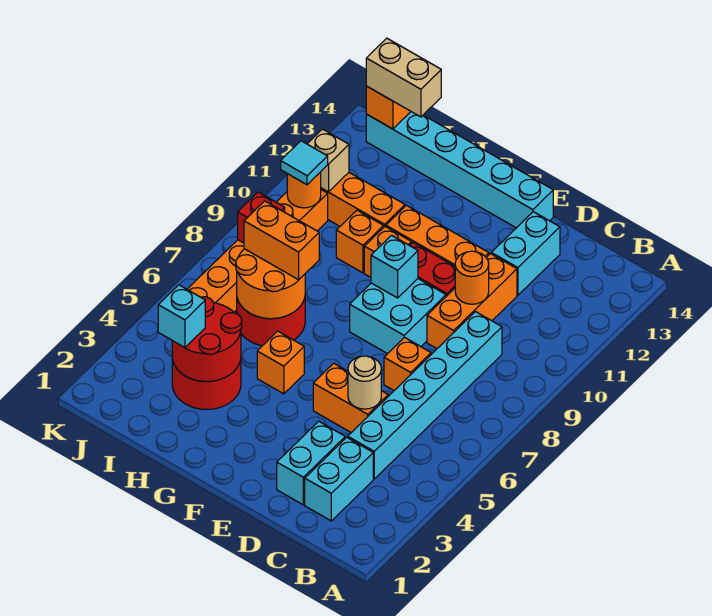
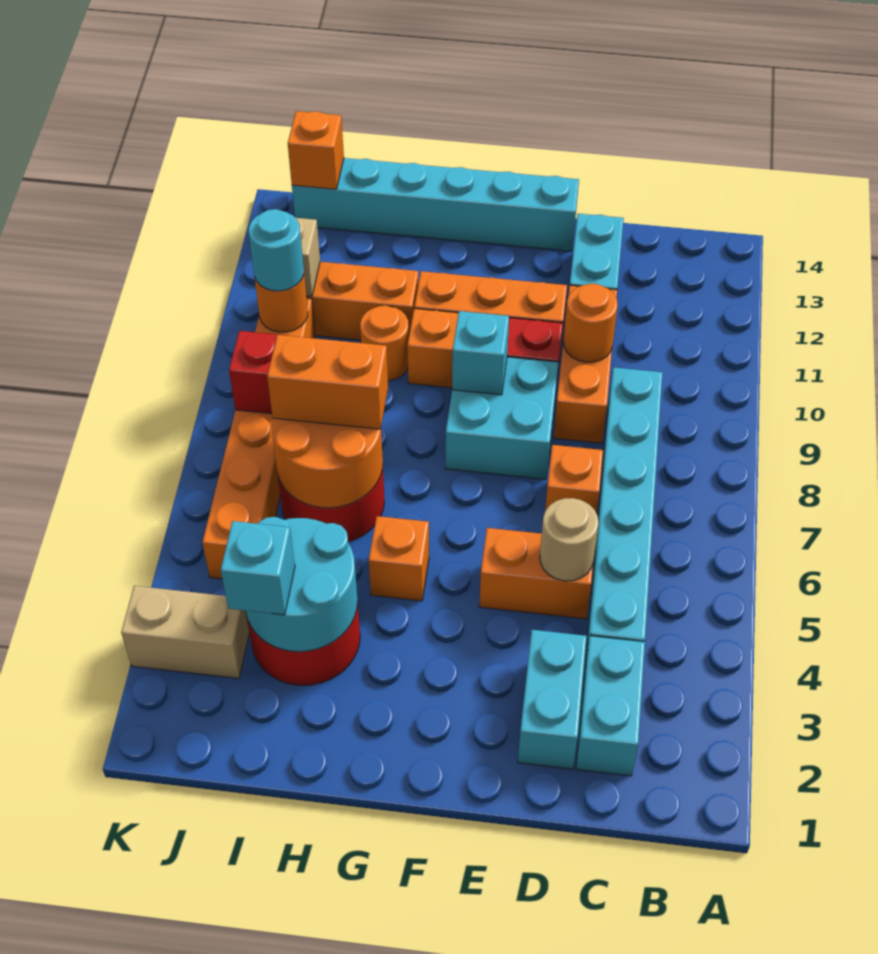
red round brick H3:I4 level 2 -> cyan round brick H3:I4 level 2
orange brick H10 level 1 -> orange round brick H10 level 1
tan brick I14:J14 level 3 -> tan brick J3:K3 level 1
cyan tile J10 level 3 -> cyan round brick J10 level 3

